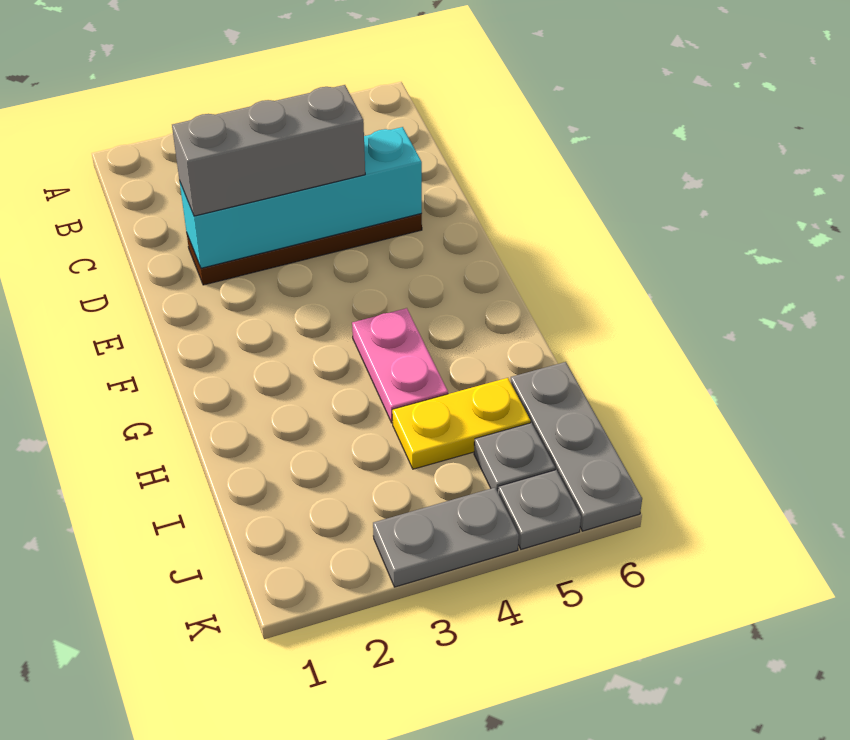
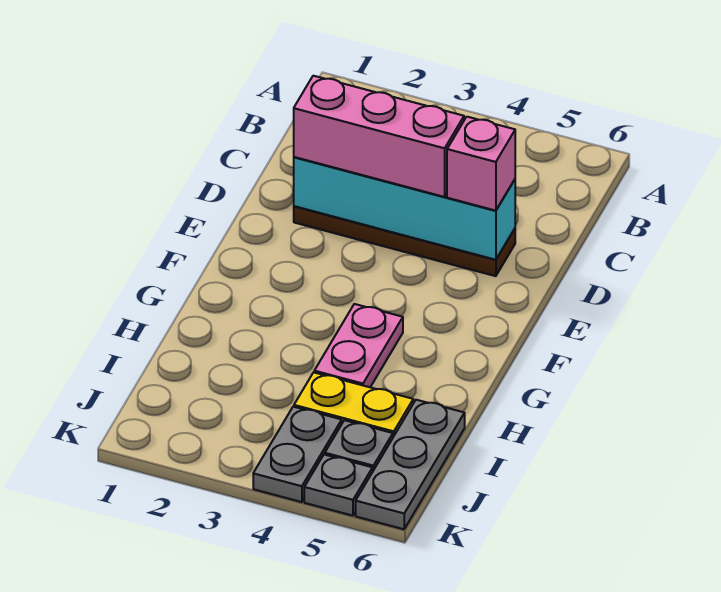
grey brick D2:D4 level 3 -> pink brick D2:D4 level 3
none -> pink brick D5 level 3
grey plate K3:K4 level 1 -> grey plate J4:K4 level 1

